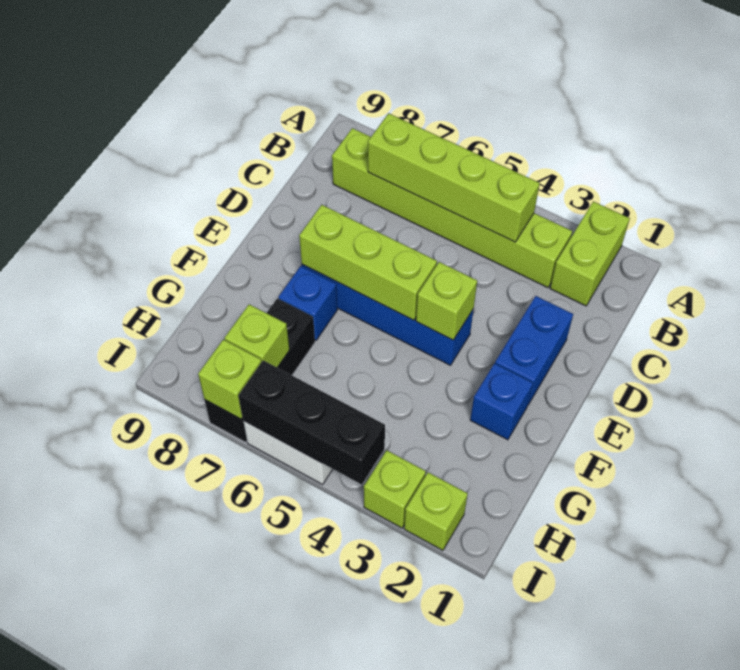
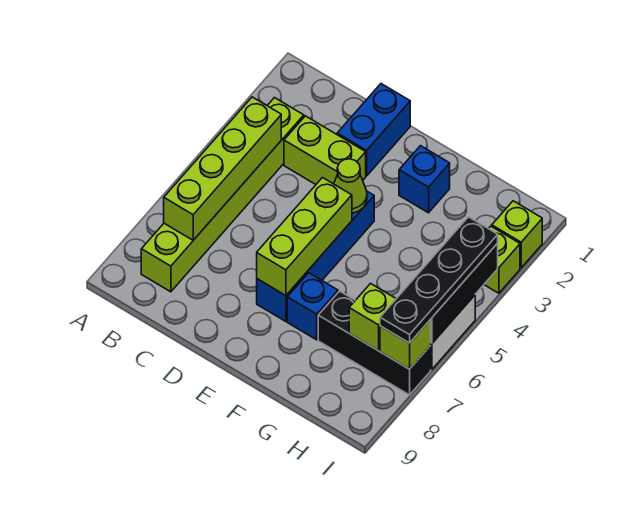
lime brick A2:B2 level 1 -> lime brick C3:D3 level 1
blue brick D2:E2 level 1 -> blue brick D1:D2 level 1
lime brick E4 level 2 -> lime cone E4 level 2
none -> black plate I4:I7 level 3

